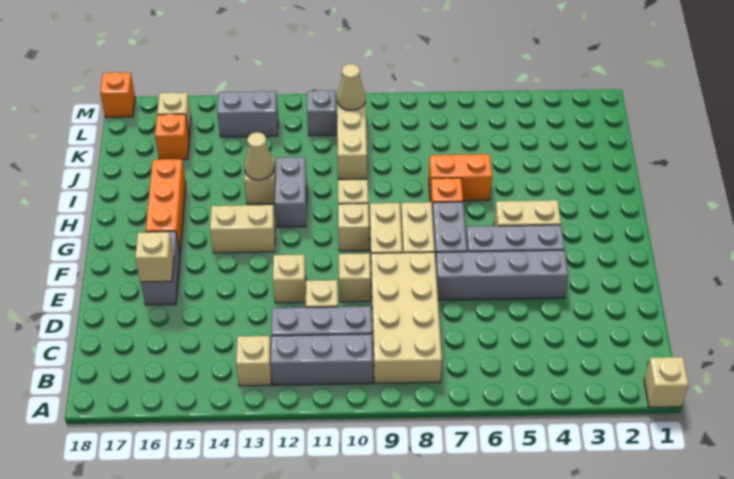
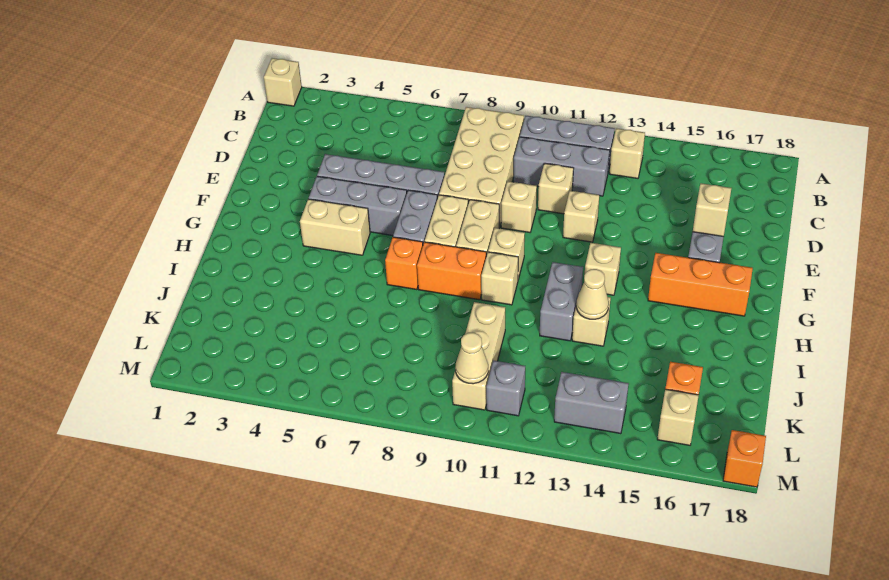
tan brick G13:G14 level 1 -> tan brick G13 level 1
orange brick G16:I16 level 1 -> orange brick G15:G17 level 1
orange brick I6:I7 level 1 -> orange brick H8:H9 level 1

